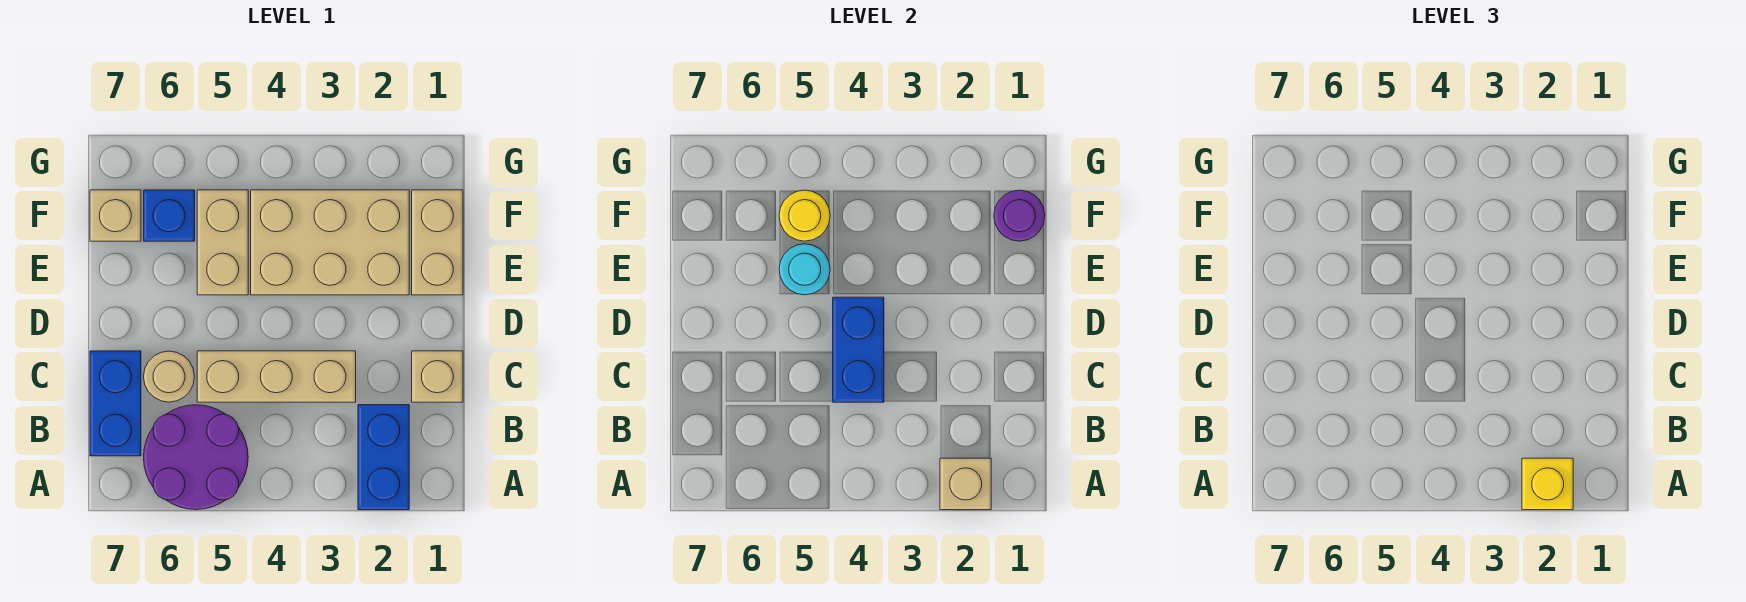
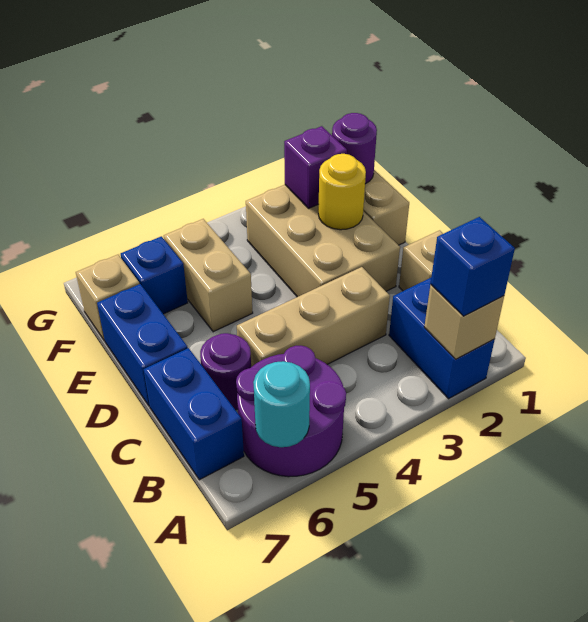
yellow brick A2 level 3 -> blue brick A2 level 3
blue brick C4:D4 level 2 -> blue brick D7:E7 level 1
tan round brick C6 level 1 -> purple round brick C6 level 1
tan brick E2:F4 level 1 -> tan brick D2:F3 level 1
cyan round brick E5 level 2 -> cyan round brick A6 level 2
none -> purple brick F2 level 2
yellow round brick F5 level 2 -> yellow round brick E2 level 2

